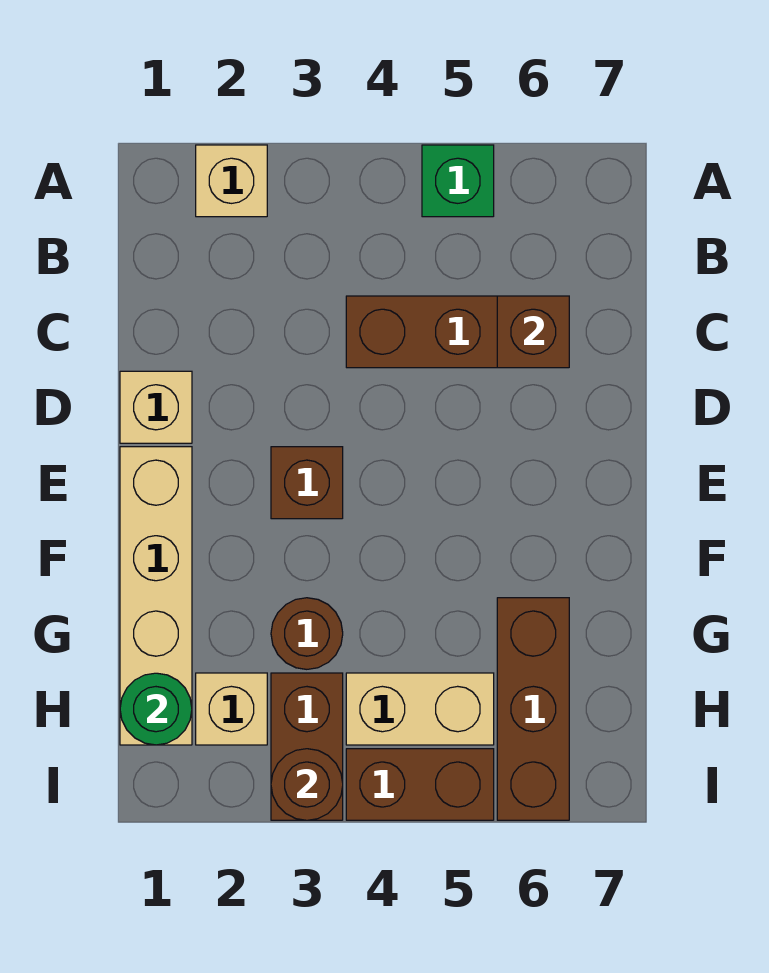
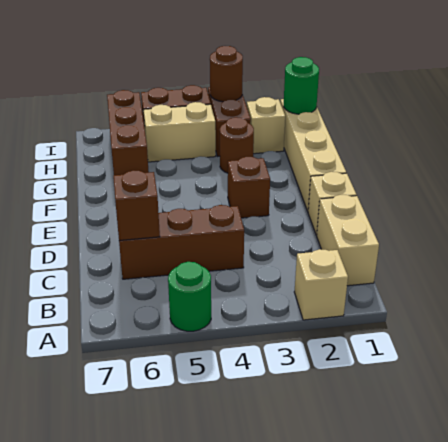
green brick A5 level 1 -> green round brick A5 level 1
none -> tan brick B1:C1 level 1

